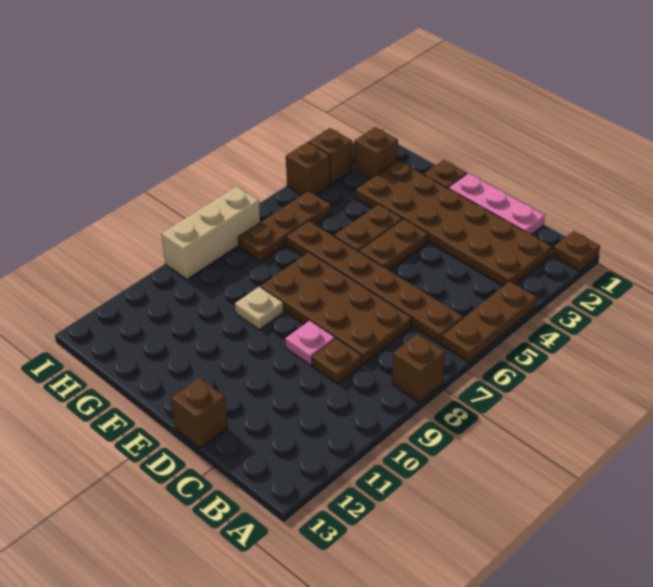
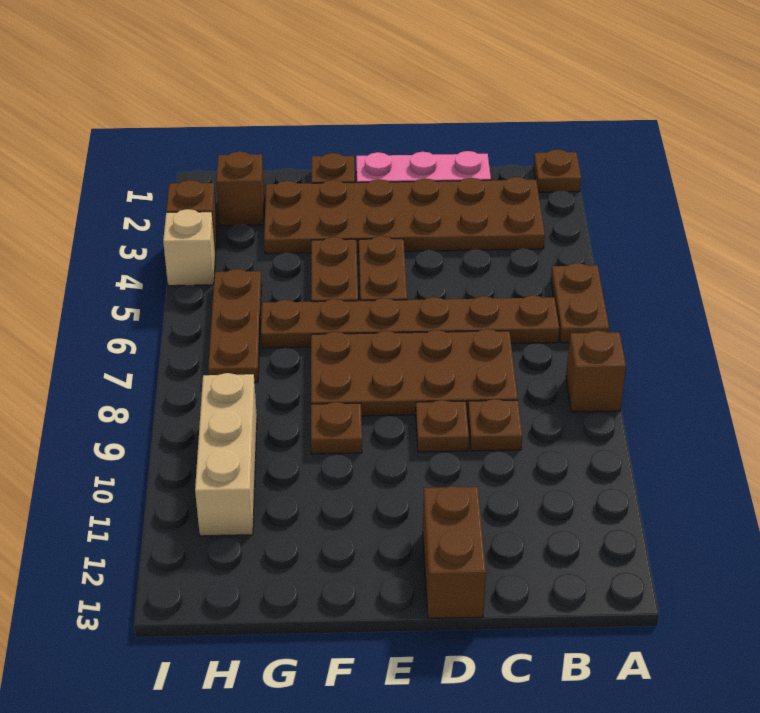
brown plate A4:A6 level 1 -> brown plate A5:A6 level 1
pink plate D9 level 1 -> brown plate D9 level 1
brown brick D13 level 1 -> brown brick D12:D13 level 1
tan plate F9 level 1 -> brown plate F9 level 1
brown brick I4 level 1 -> tan brick I4 level 1
tan brick I7:I9 level 1 -> tan brick H9:H11 level 1

